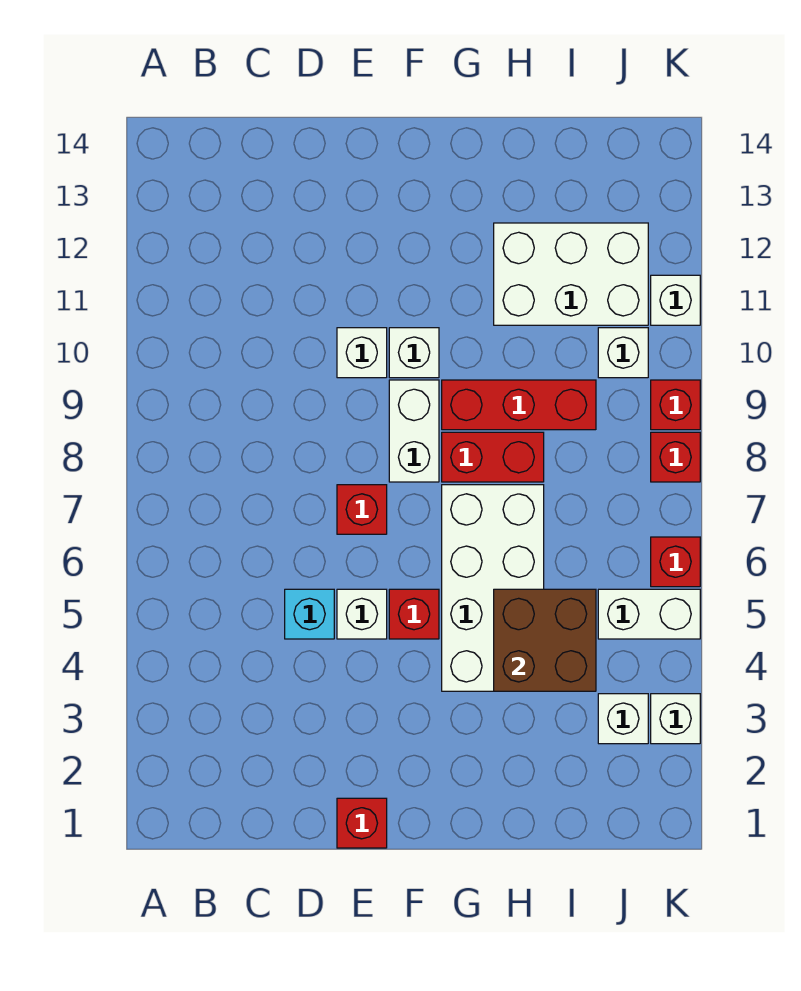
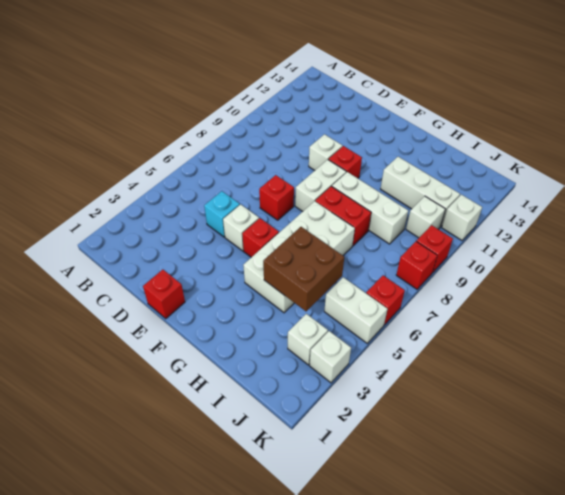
white brick F10 level 1 -> red brick F10 level 1
red brick G9:I9 level 1 -> white brick G9:I9 level 1
white brick H11:J12 level 1 -> white brick H11:J11 level 1

